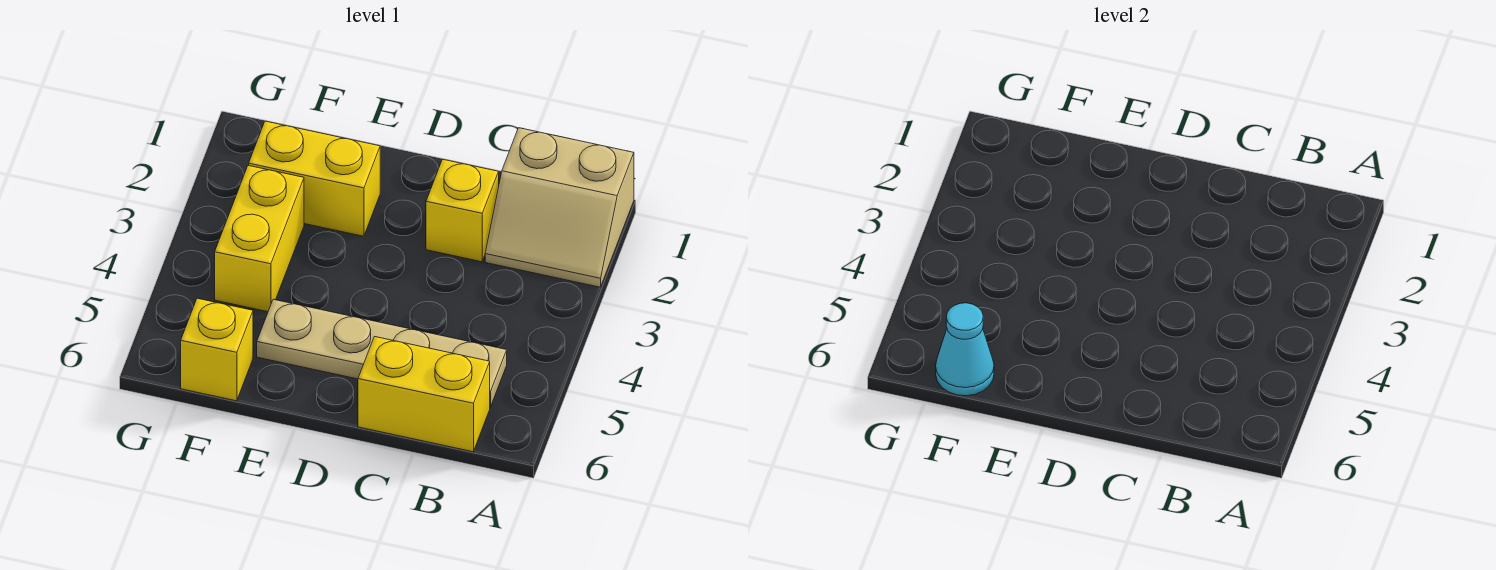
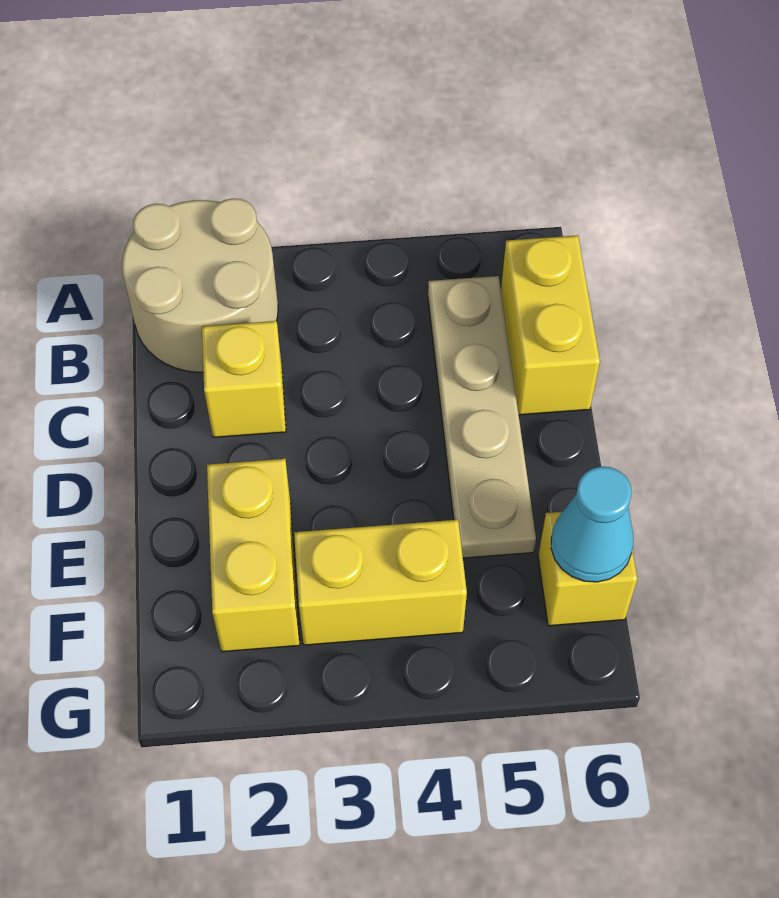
tan slope A1:B2 level 1 top 1 -> tan round brick A1:B2 level 1

